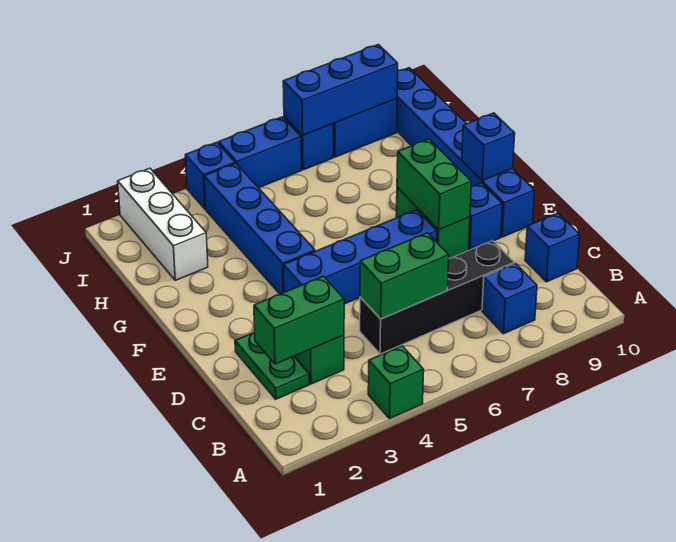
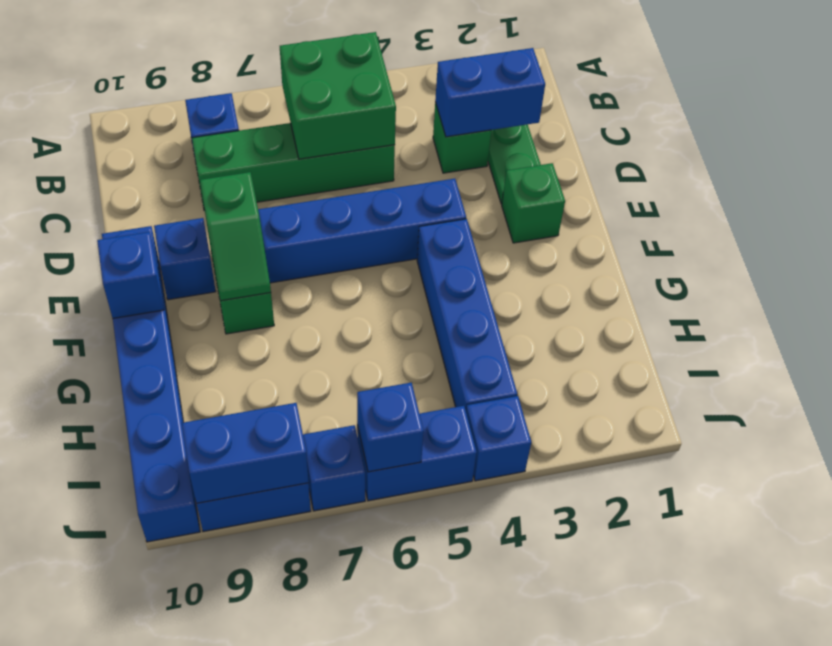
green brick A4 level 1 -> green brick E2 level 1
green brick C2:C3 level 2 -> blue brick C2:C3 level 2
black brick C5:C8 level 1 -> green brick C5:C8 level 1
green brick C5:C6 level 2 -> green brick B5:C6 level 2
blue brick C10 level 1 -> blue brick J6 level 2
green brick E8:F8 level 2 -> green slope E8:F8 level 2 top E
white brick H2:J2 level 1 -> none
blue brick J7:J9 level 2 -> blue brick J8:J9 level 2

